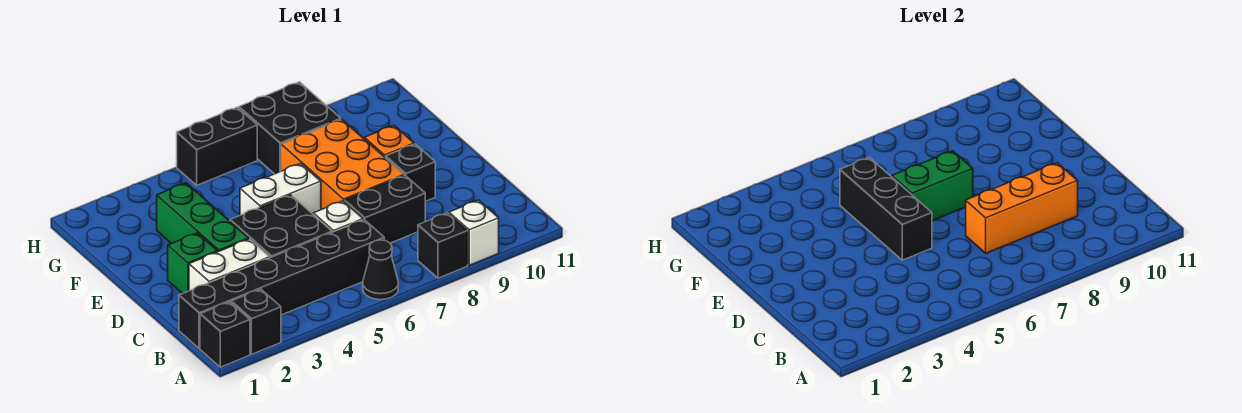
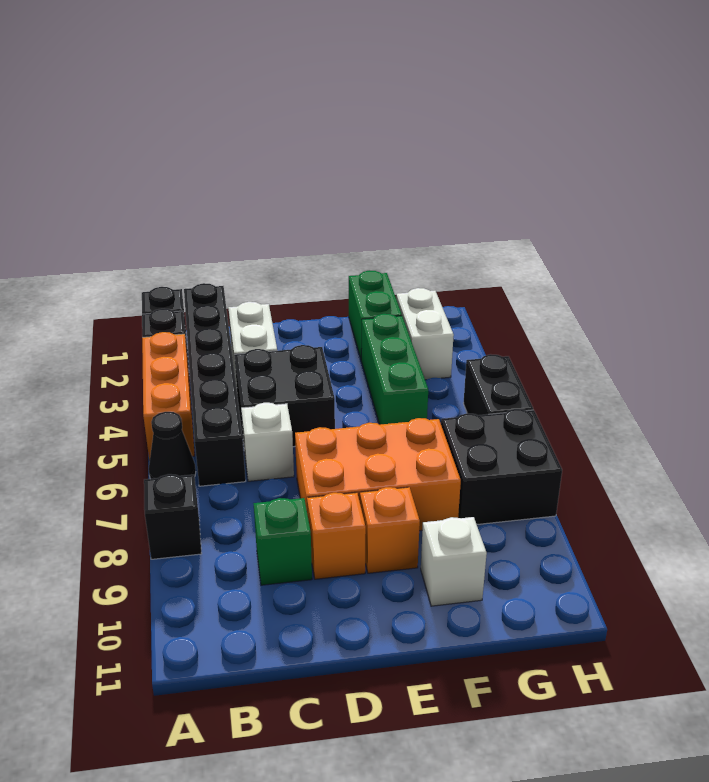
white brick A9 level 1 -> white brick F10 level 1
black brick C7:C8 level 1 -> none
orange brick C7:C9 level 2 -> orange brick A3:A5 level 1
green brick D2 level 1 -> green brick C9 level 1
green brick D3:F3 level 1 -> green brick F3:F5 level 1
black brick D5:F5 level 2 -> none
black brick D9 level 1 -> orange brick D9 level 1
white brick E5:E6 level 1 -> white brick G2:G3 level 1
green brick E6:E7 level 2 -> green brick F1:F2 level 1

